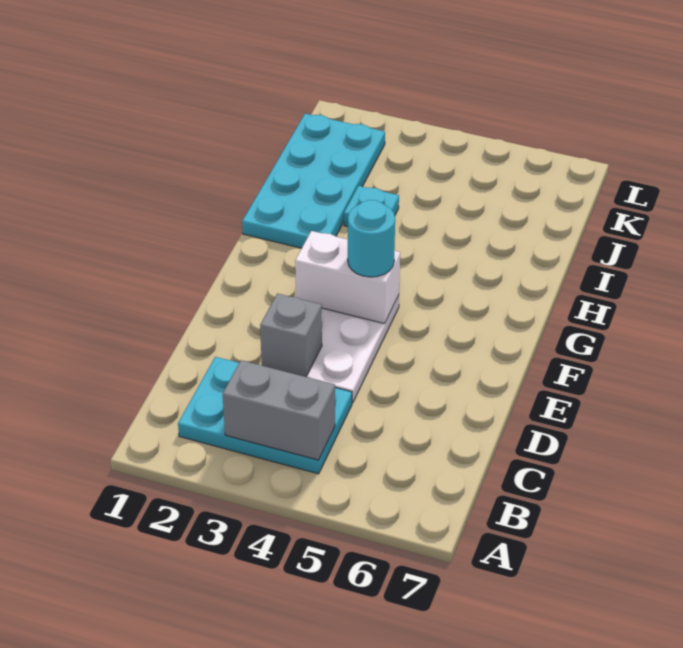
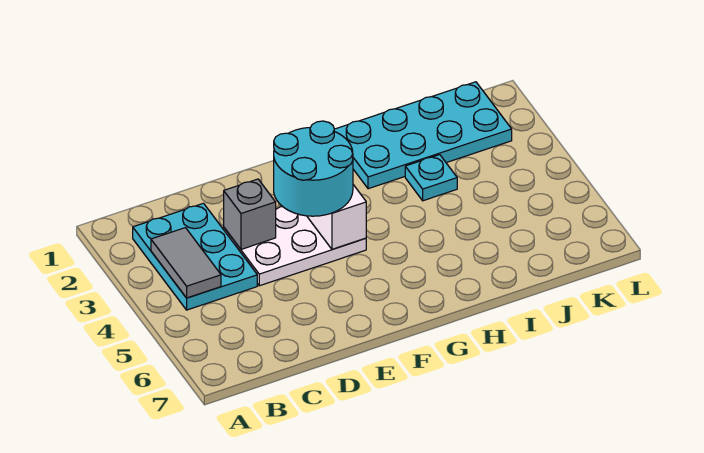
grey brick B3:B4 level 2 -> grey tile B3:B4 level 2
cyan round brick F4 level 3 -> cyan round brick E3:F4 level 3

